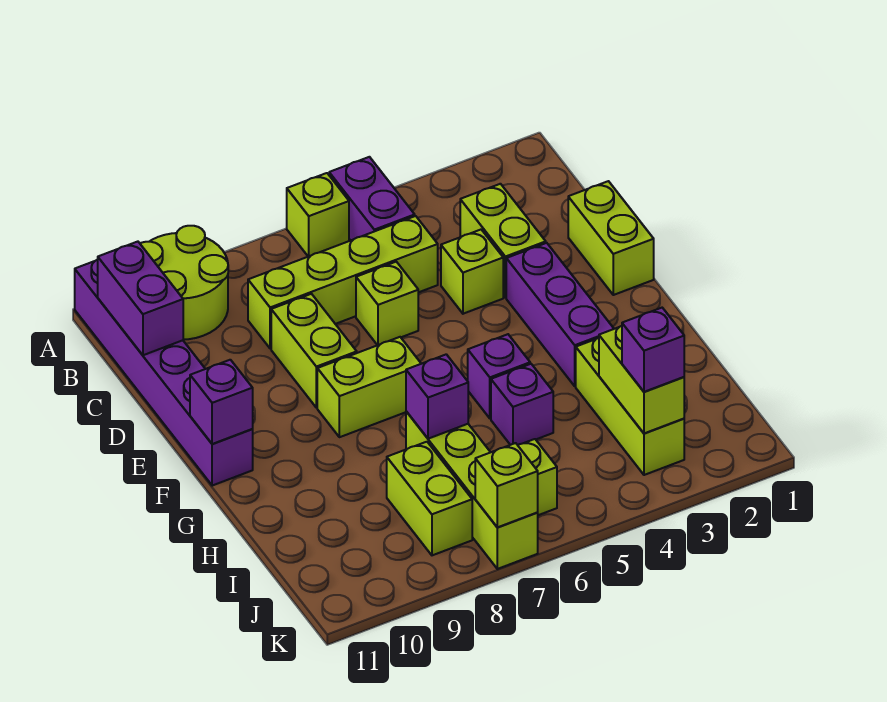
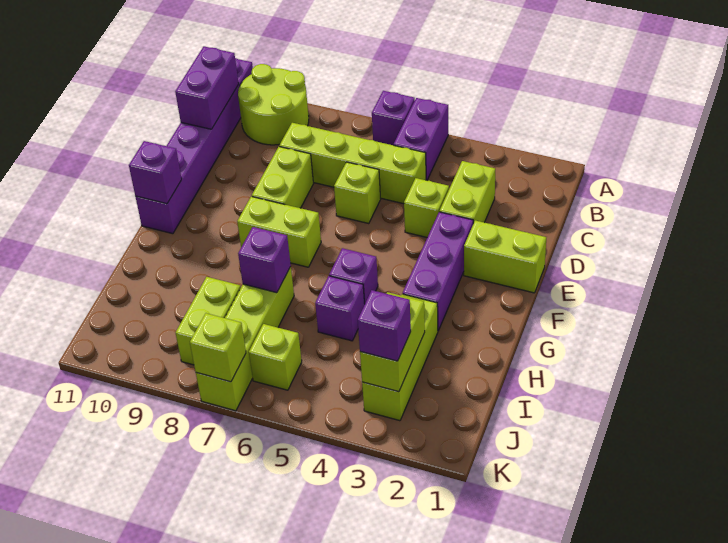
lime brick A6 level 1 -> purple brick A6 level 1
lime brick D1:E1 level 1 -> lime brick E1:E2 level 1

